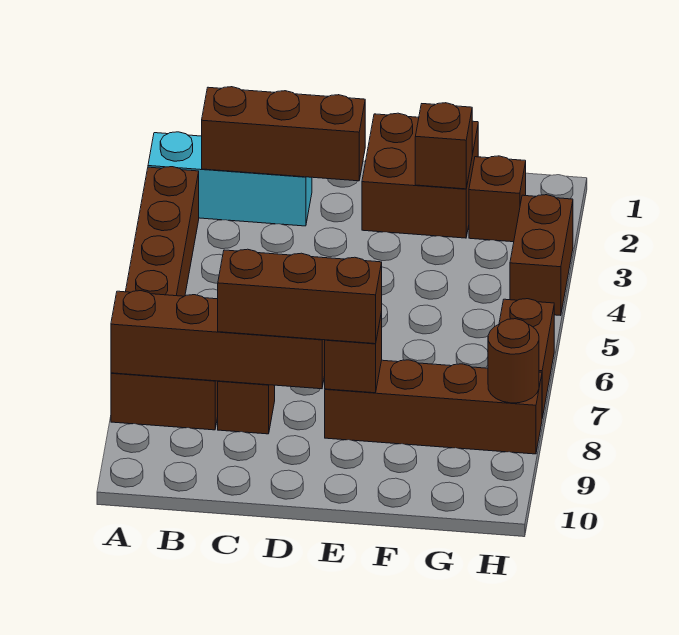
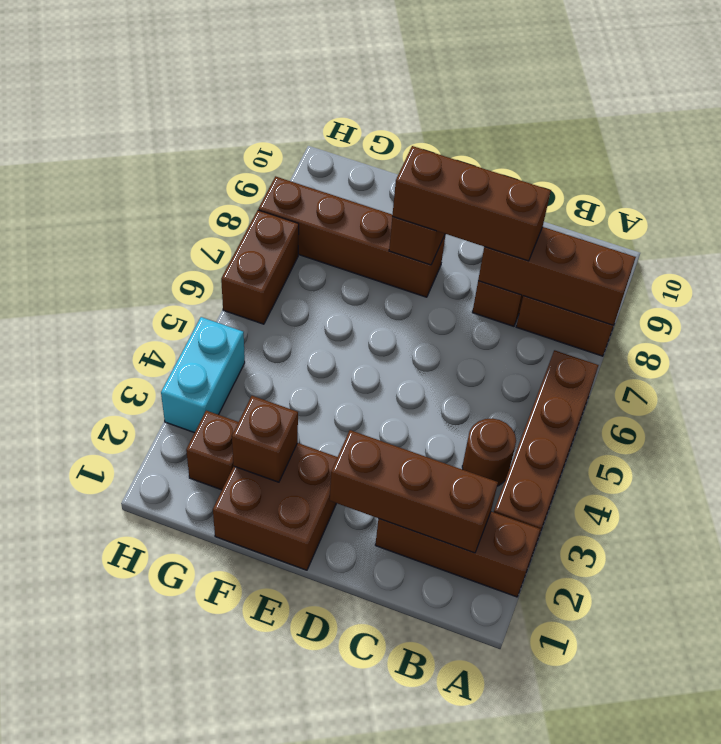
cyan brick A2:C2 level 1 -> brown brick A2:C2 level 1
brown brick A8:D8 level 2 -> brown brick A8:C8 level 2
brown brick H3:H4 level 1 -> cyan brick H3:H4 level 1
brown round brick H8 level 2 -> brown round brick B4 level 1

